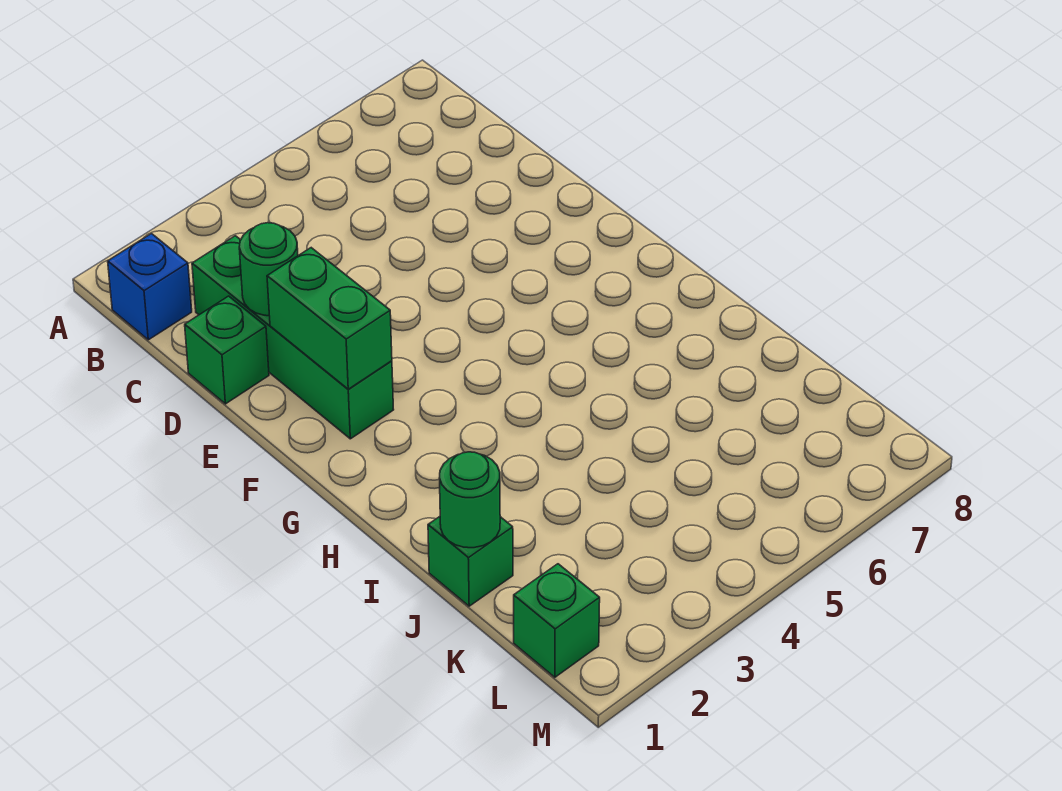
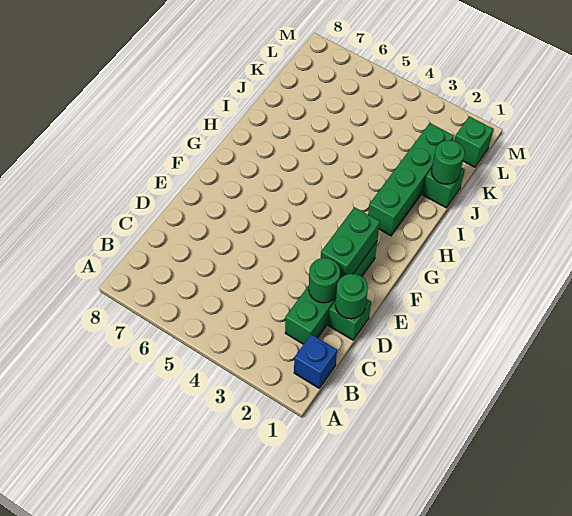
none -> green round brick D1 level 2
none -> green brick H2:K2 level 1

